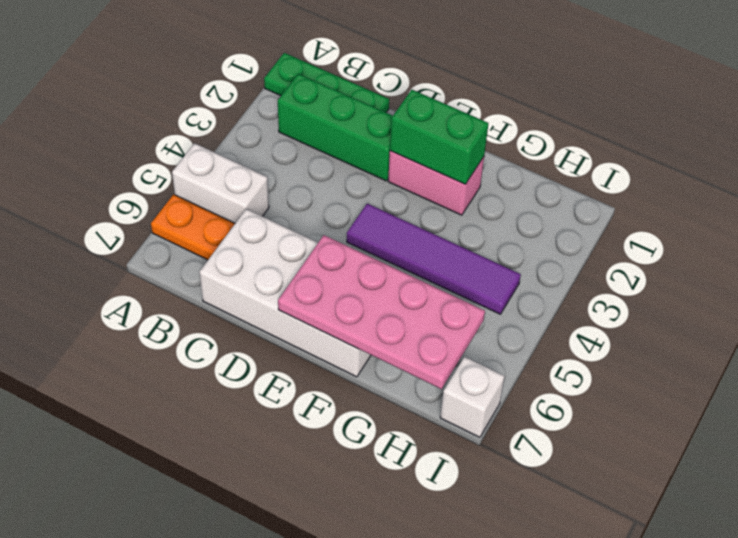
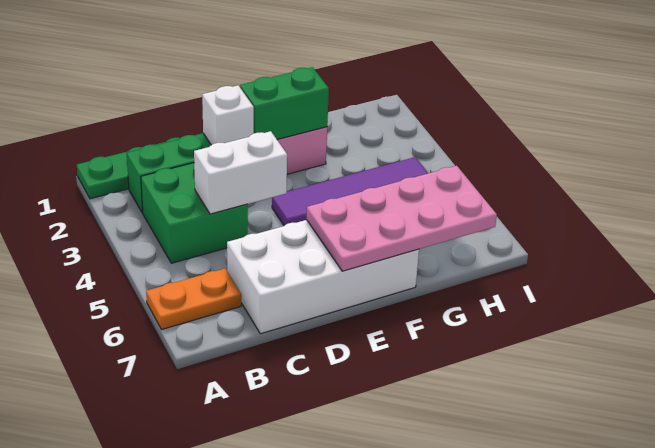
white brick A5:B5 level 1 -> white brick C4:D4 level 2
none -> green brick B3:C4 level 1
white brick I7 level 1 -> white brick D2 level 2

